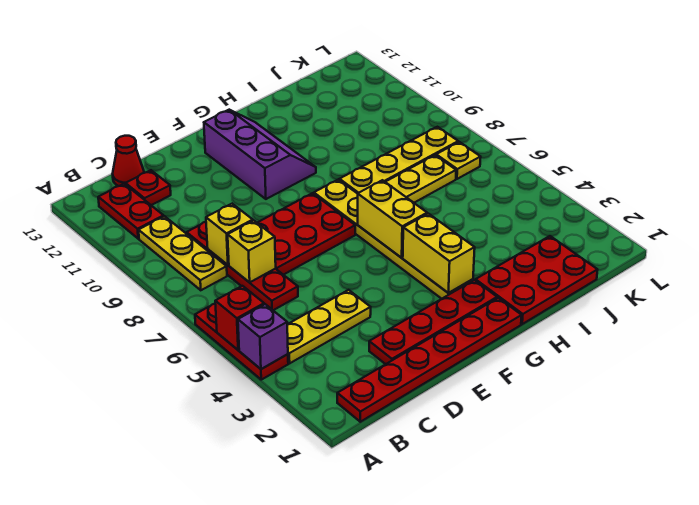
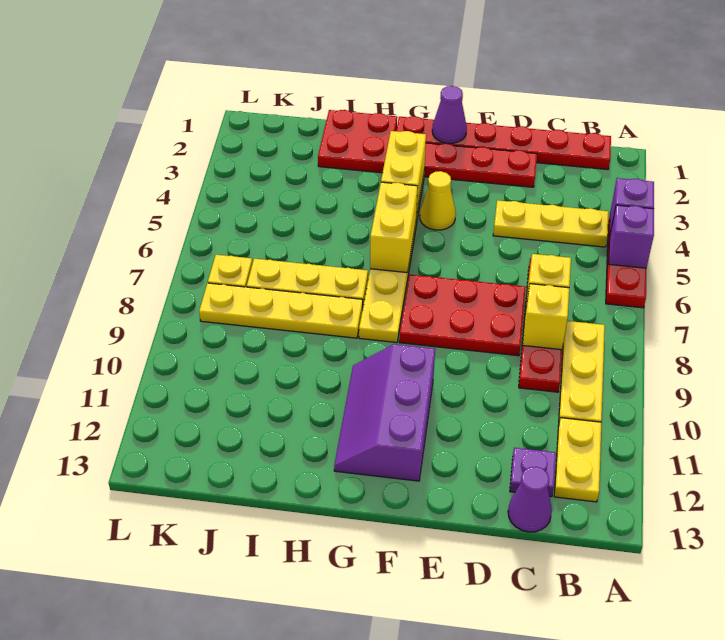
red brick A5 level 2 -> purple brick A5 level 2
red plate B11:B12 level 1 -> yellow plate B11:B12 level 1
red plate C12 level 1 -> purple plate C12 level 1
red cone C13 level 1 -> purple cone C13 level 1
none -> purple cone F1 level 2
none -> yellow cone F4 level 1
red plate H1:J2 level 1 -> red plate H1:I2 level 1

